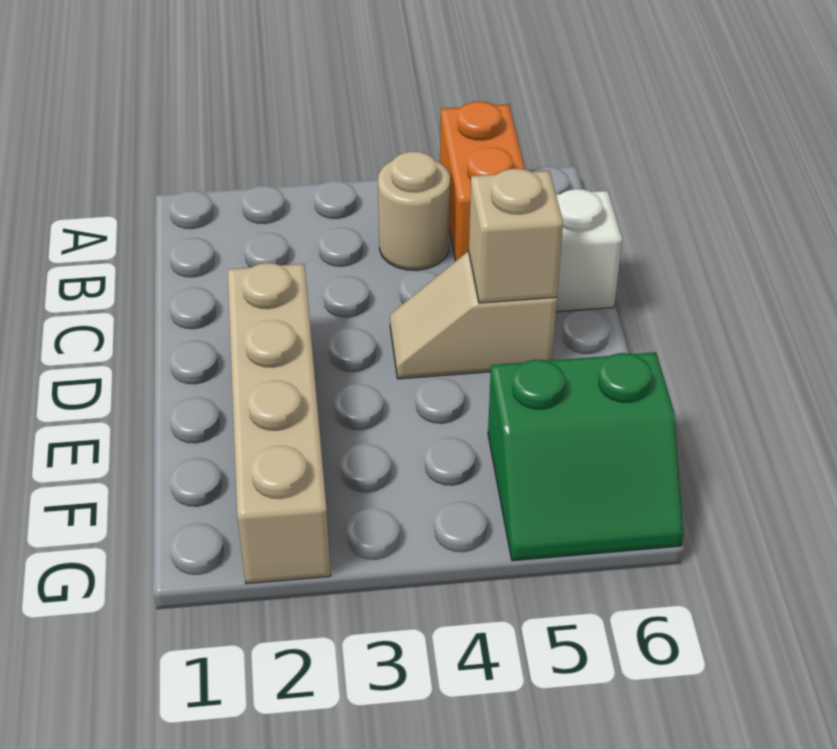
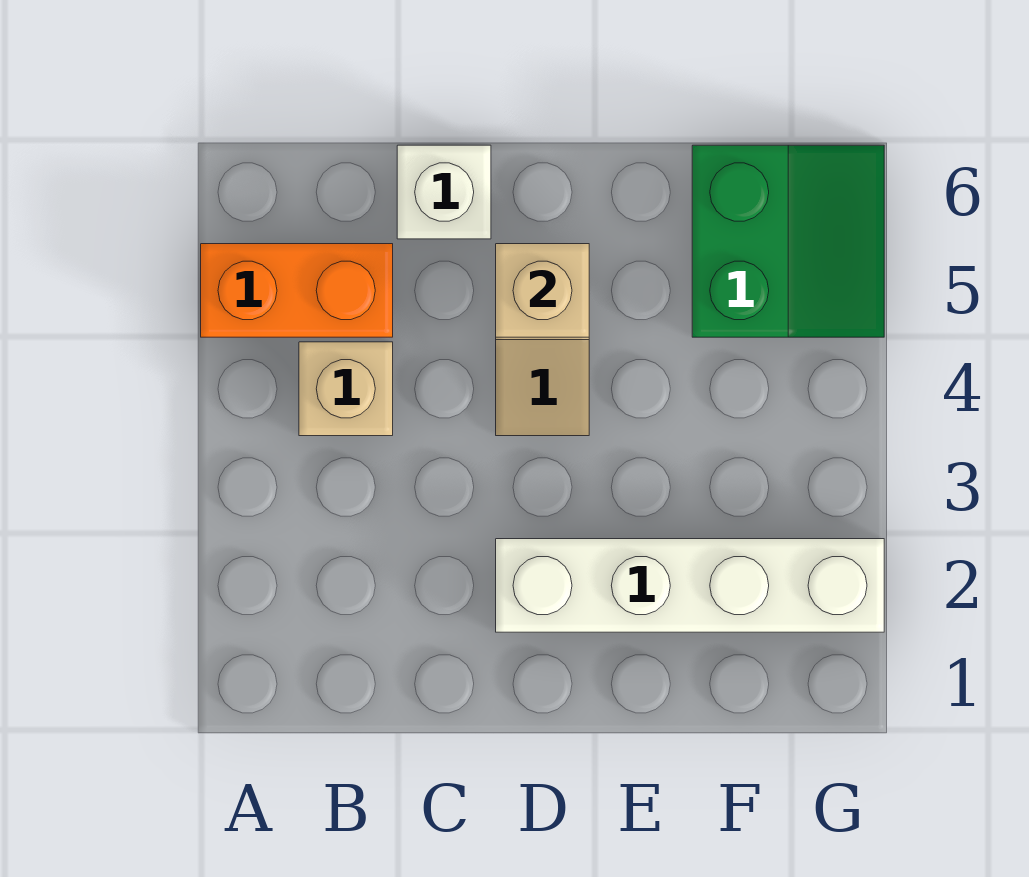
tan round brick B4 level 1 -> tan brick B4 level 1
tan brick D2:G2 level 1 -> white brick D2:G2 level 1

